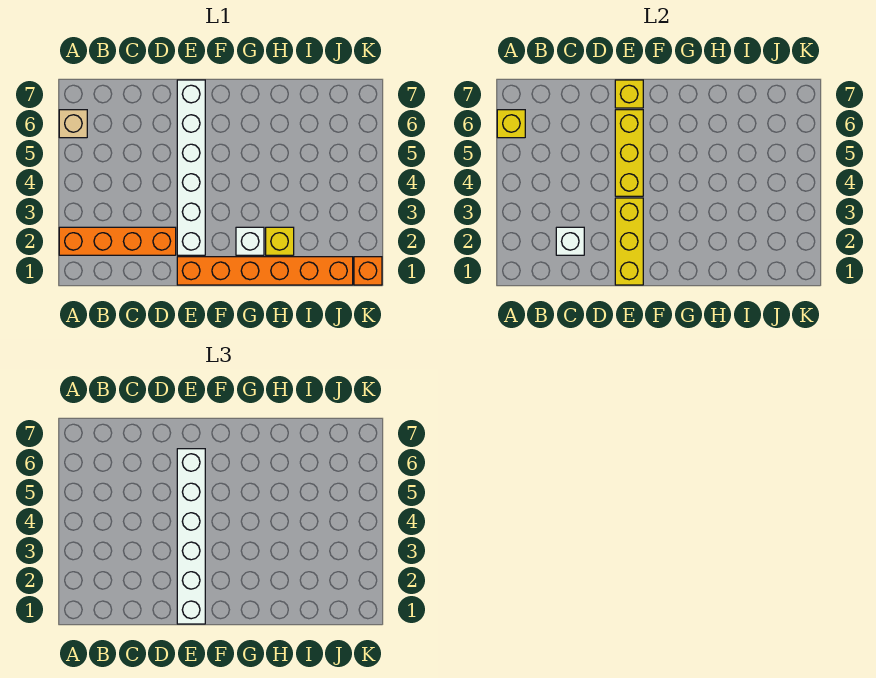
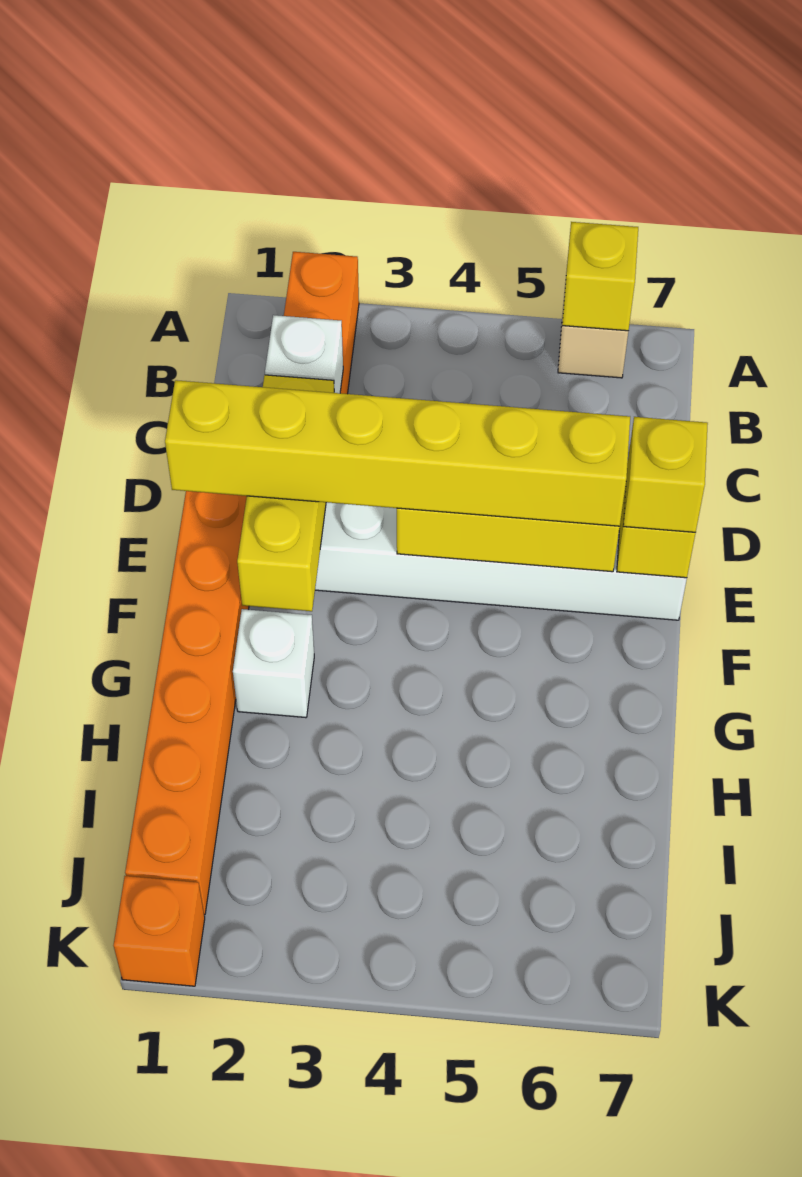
yellow brick E1:E3 level 2 -> yellow brick D2:F2 level 2
white brick E1:E6 level 3 -> yellow brick E1:E6 level 3
yellow brick H2 level 1 -> yellow brick E7 level 3

